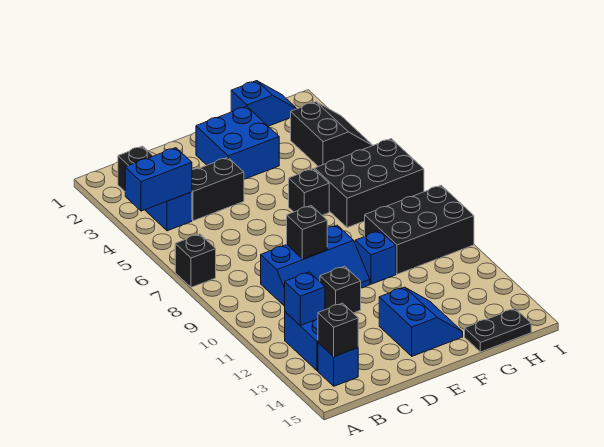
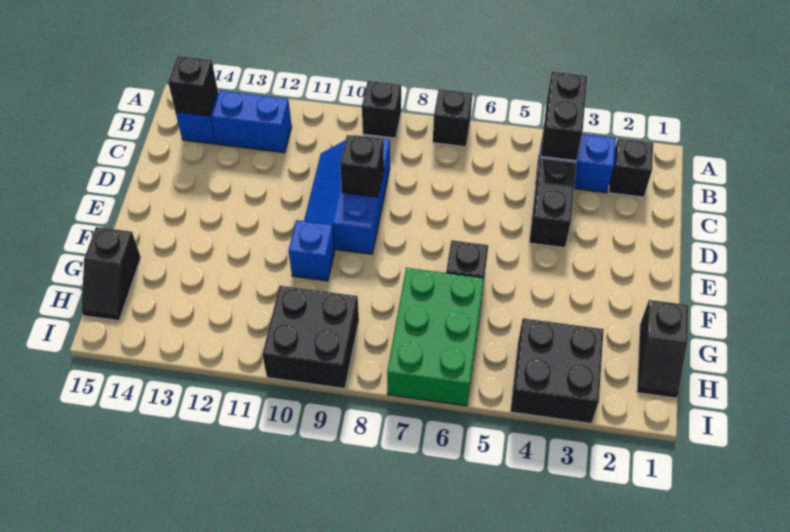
blue brick A4:B4 level 2 -> black brick A4:B4 level 2
blue brick B12 level 2 -> none
black brick D11 level 1 -> black brick A9 level 1
blue brick E2:F3 level 1 -> none
blue slope E13:F14 level 1 top E -> none
blue slope G1:H1 level 1 top G -> black slope G1:H1 level 1 top G
black brick G6:I7 level 1 -> green brick G6:I7 level 1
black brick G9:I10 level 1 -> black brick H9:I10 level 1
black plate G15:H15 level 1 -> black slope G15:H15 level 1 top G
black slope H3:I4 level 1 top H -> black brick H3:I4 level 1

